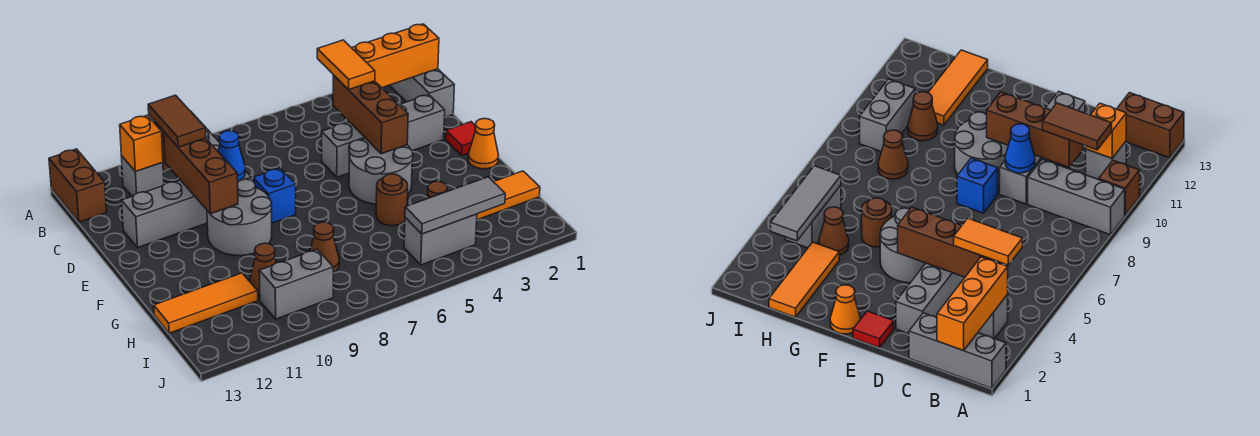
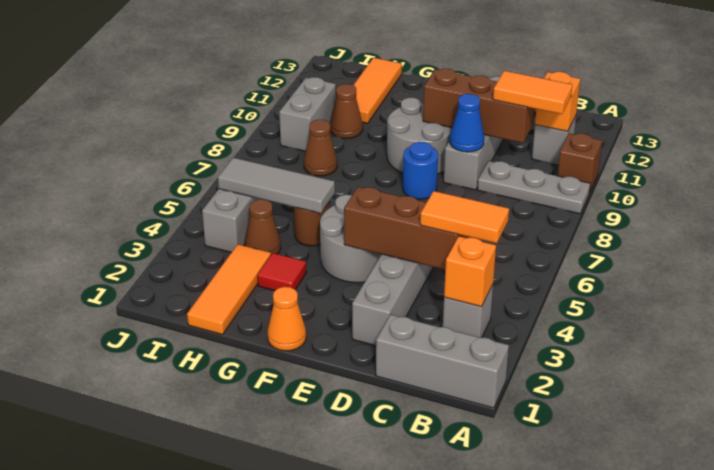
grey brick A9:C9 level 1 -> grey plate A9:C9 level 1
brown brick A13:B13 level 1 -> none
orange brick B1:B3 level 2 -> orange brick B3 level 2
brown tile B10:C10 level 3 -> orange tile B10:C10 level 3
red tile E1 level 1 -> red tile G3 level 1
blue brick E8 level 1 -> blue round brick E8 level 1
grey tile I3:I5 level 2 -> grey tile G5:I5 level 2

